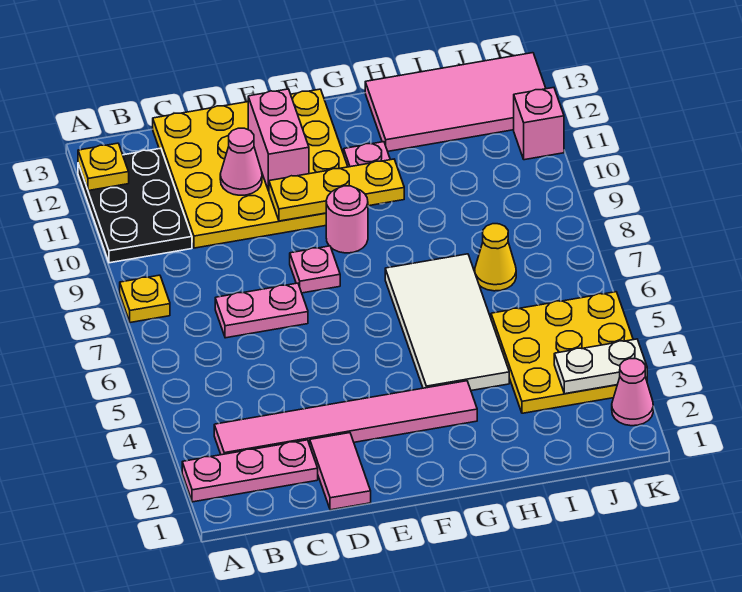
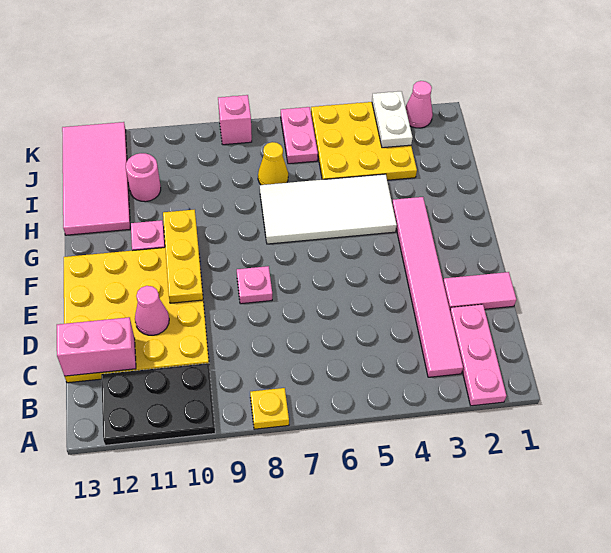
yellow plate A12 level 2 -> none
pink plate C7:D7 level 1 -> pink plate J6:K6 level 1
pink brick E11:E12 level 2 -> pink brick C12:C13 level 2
pink round brick F9 level 1 -> pink round brick I11 level 1
pink brick K11 level 1 -> pink brick K8 level 1

